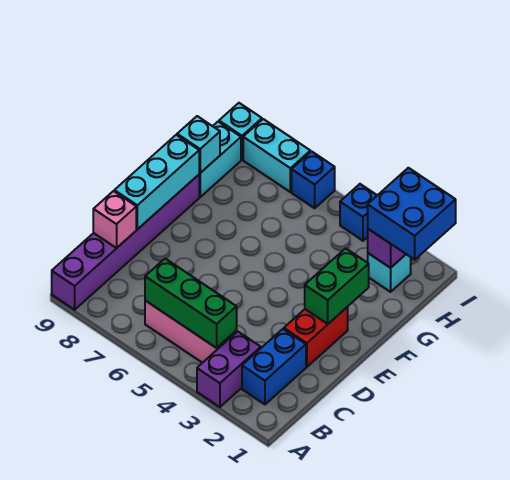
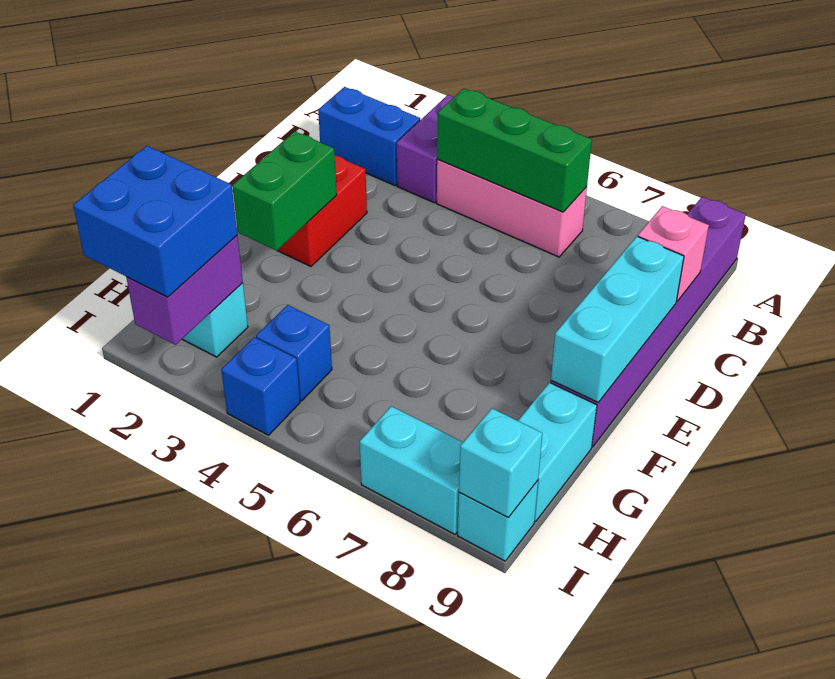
blue brick B2:C2 level 1 -> blue brick B1:B2 level 1
cyan brick G9 level 2 -> cyan brick I9 level 2
blue brick I6 level 1 -> blue brick H4 level 1

